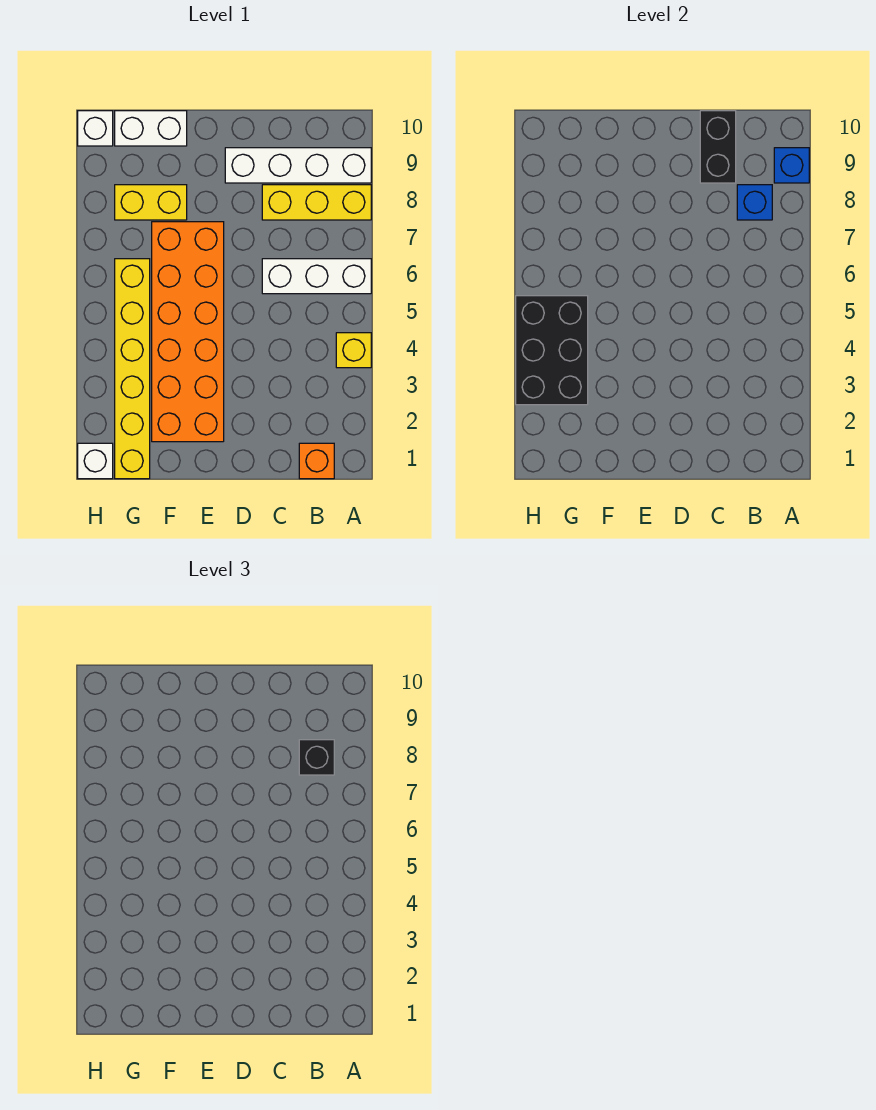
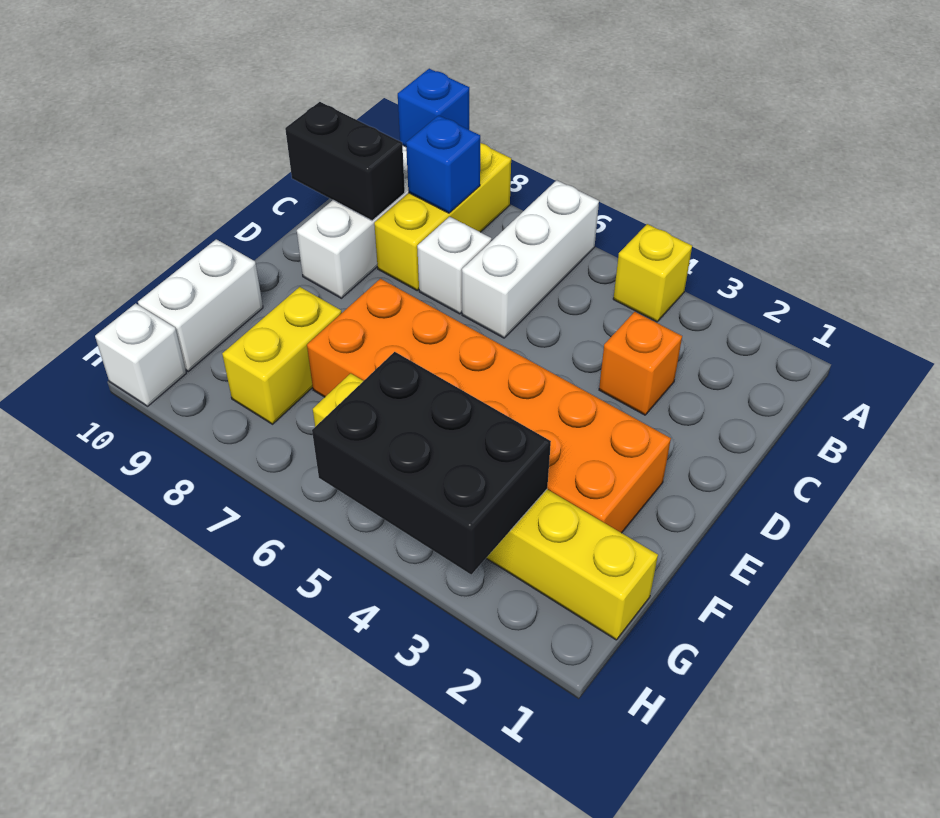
orange brick B1 level 1 -> orange brick C3 level 1
black brick B8 level 3 -> none
white brick H1 level 1 -> white brick C7 level 1

